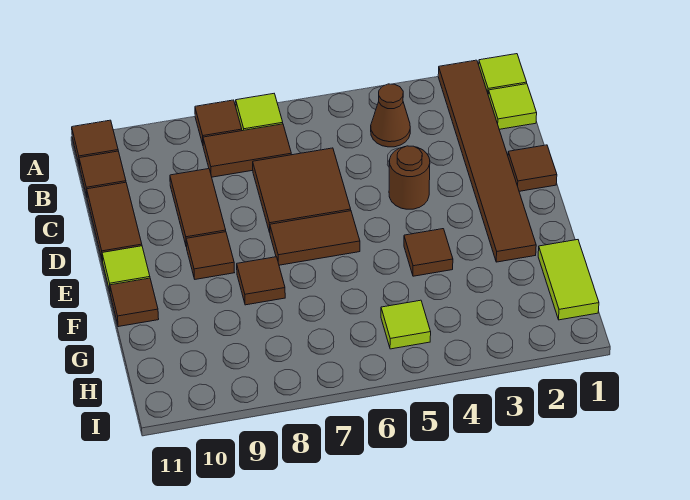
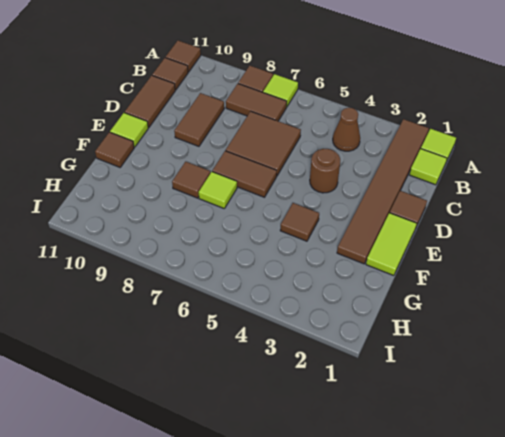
brown tile E9 level 1 -> none
lime tile G1:H1 level 1 -> lime tile E1:F1 level 1
lime tile H5 level 1 -> lime tile F7 level 1

